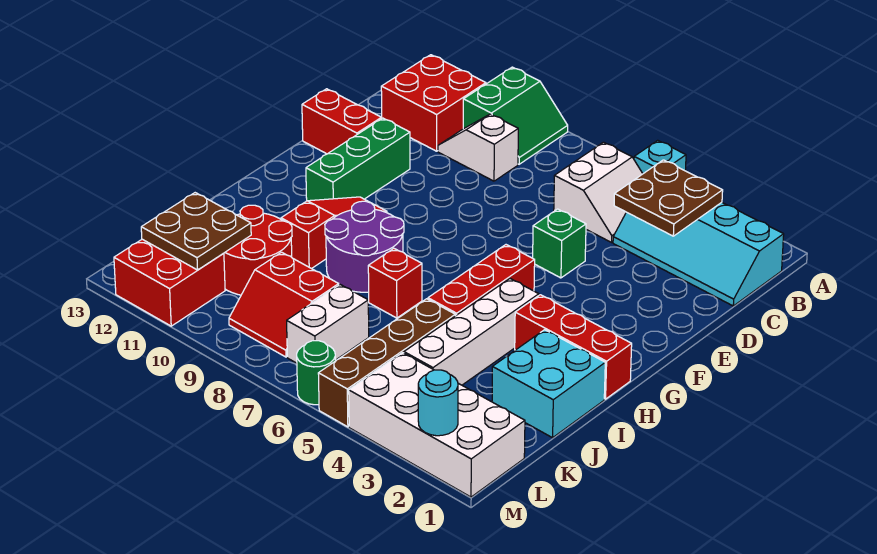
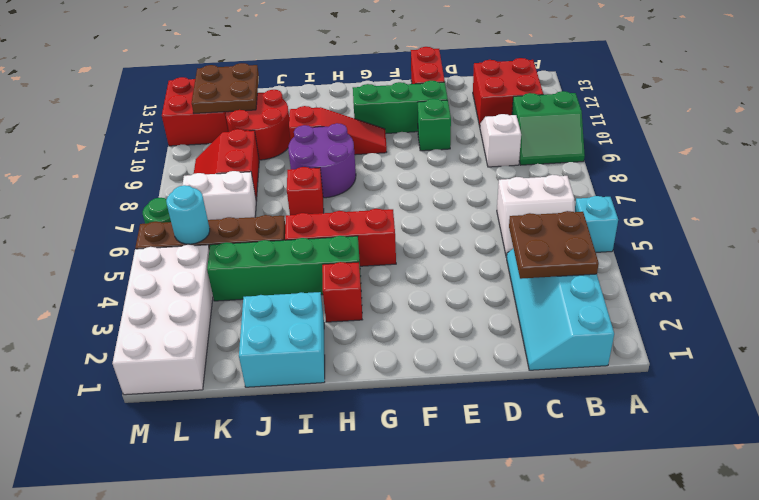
green brick E5 level 1 -> green brick E10 level 1
red brick H1:H3 level 1 -> red brick H3 level 1
white brick H4:K4 level 1 -> green brick H4:K4 level 1
cyan round brick M2 level 2 -> cyan round brick L5 level 2

